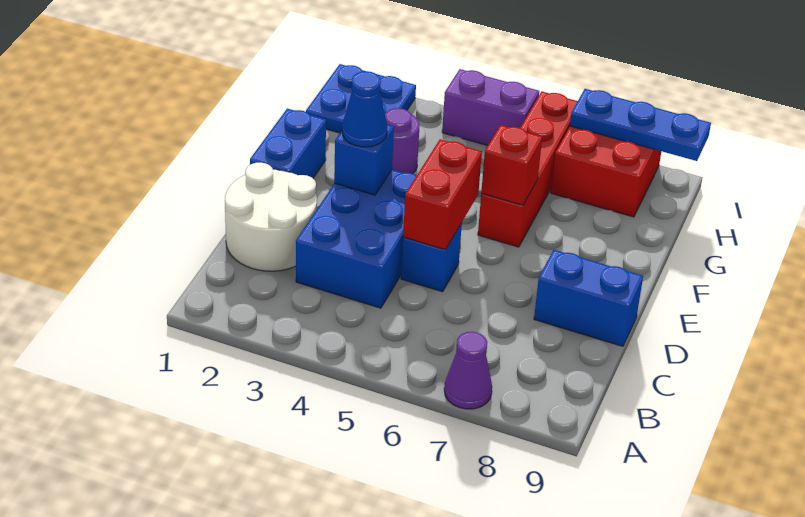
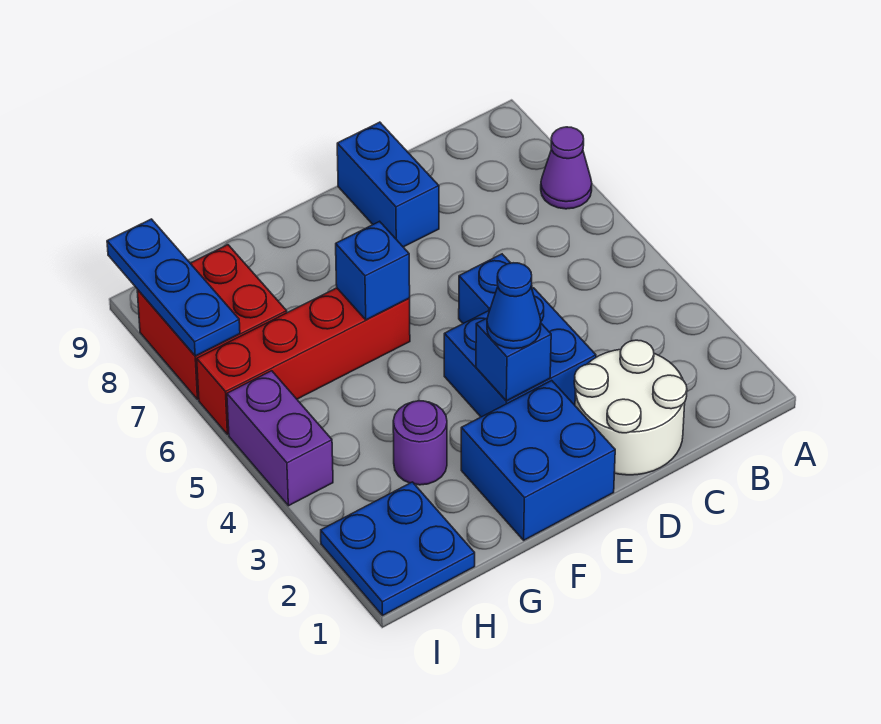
blue brick C3:E4 level 1 -> blue brick D3:E4 level 1
red brick D5:E5 level 2 -> none
blue brick E1:F1 level 1 -> blue brick E1:F2 level 1
red brick F6 level 2 -> blue brick F6 level 2

